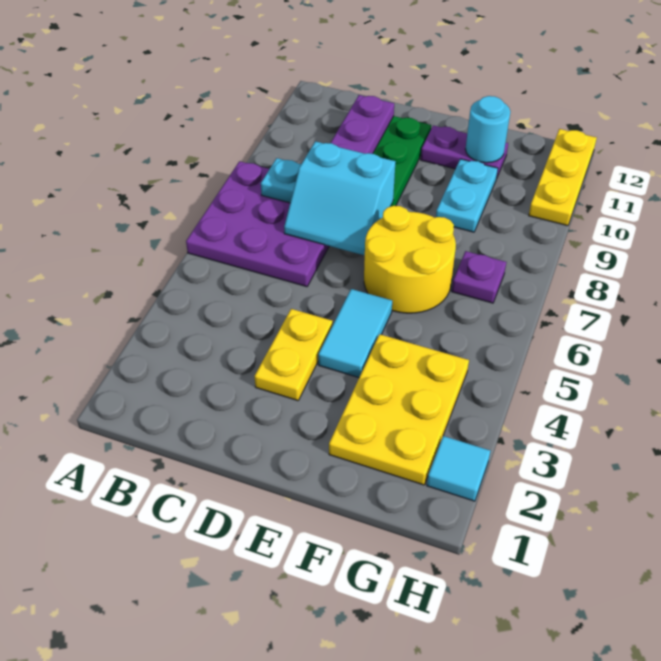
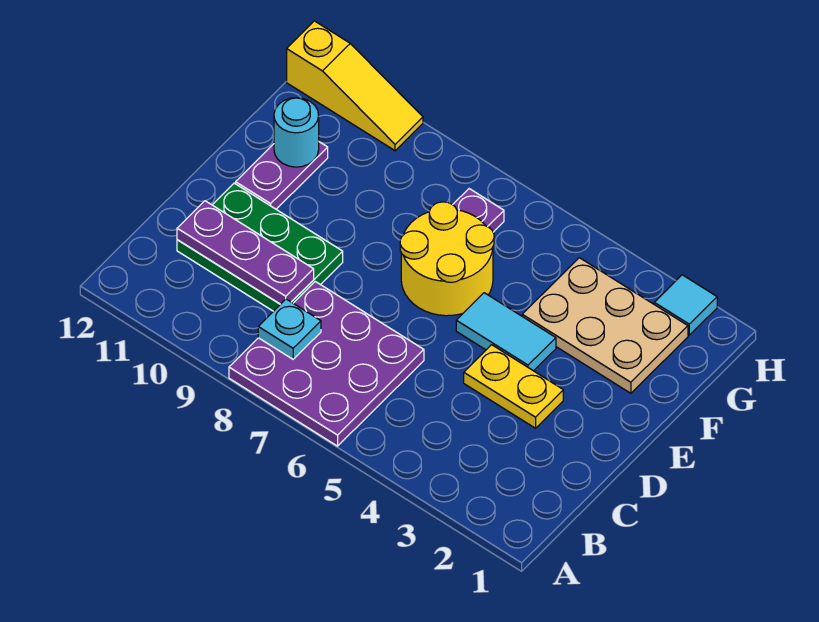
cyan slope C7:D8 level 2 top 8 -> none
yellow plate F2:G4 level 1 -> tan plate F2:G4 level 1
cyan plate F9:F10 level 1 -> none
yellow plate H10:H12 level 1 -> yellow slope H10:H12 level 1 top 12

